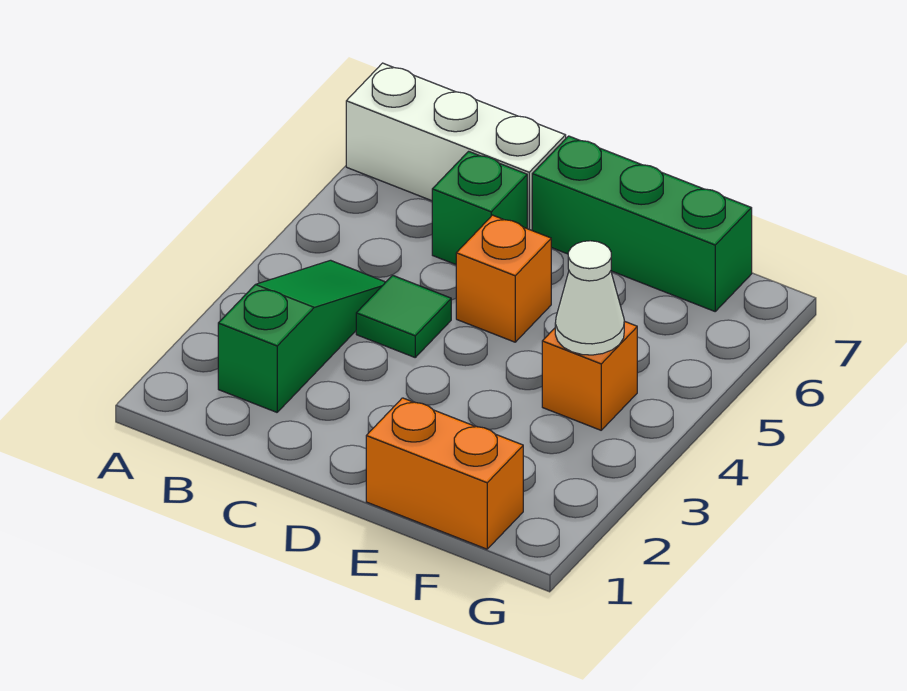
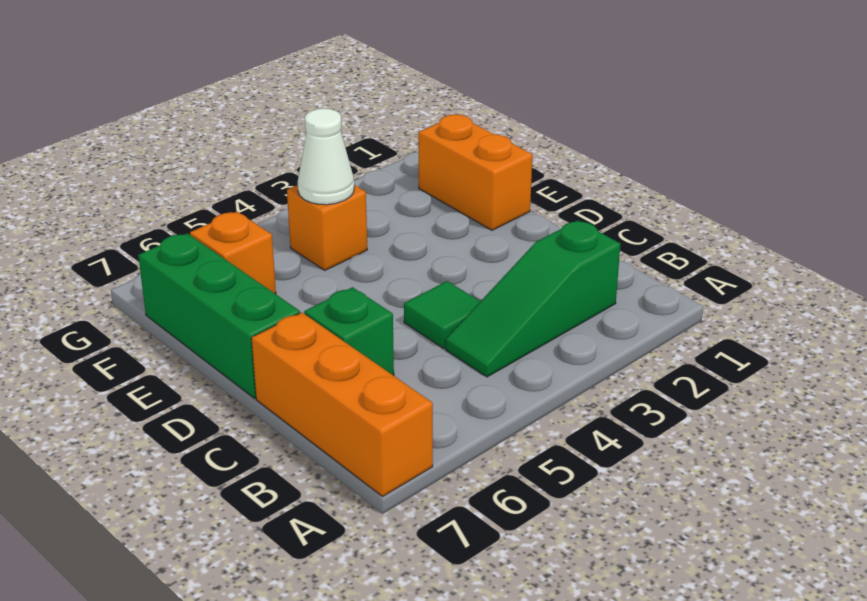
white brick A7:C7 level 1 -> orange brick A7:C7 level 1
orange brick D5 level 1 -> orange brick F6 level 1

